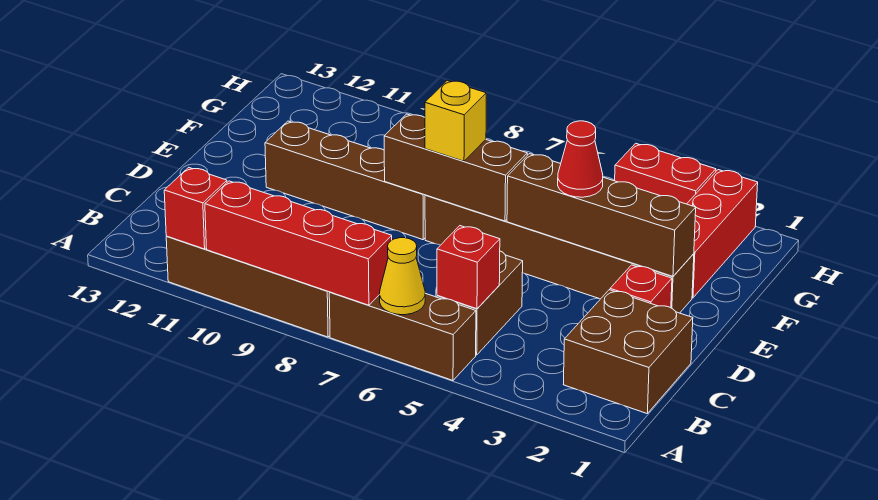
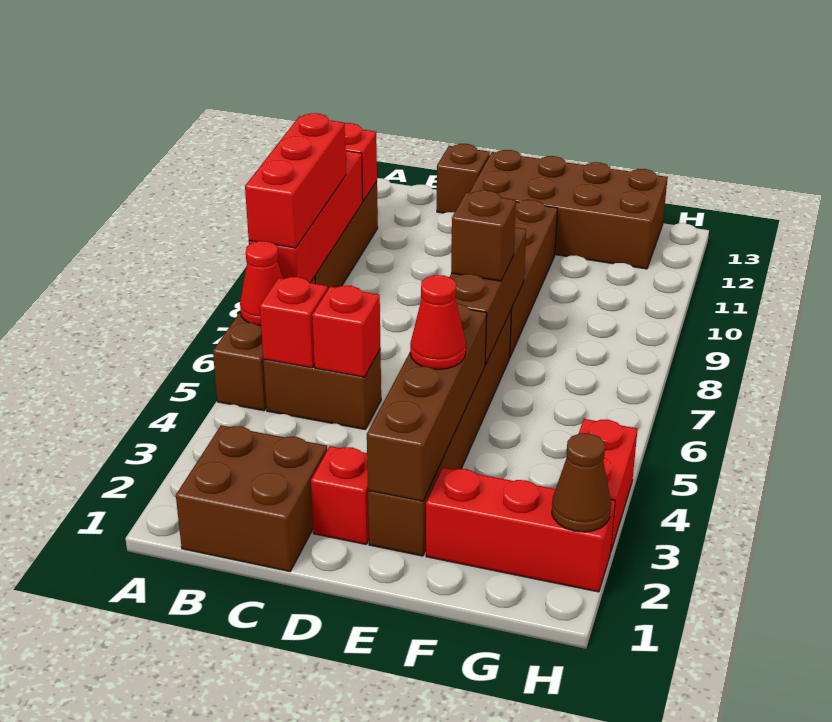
yellow cone A6 level 2 -> red cone A6 level 2
none -> red brick A7:A9 level 3
none -> red brick C5 level 2
none -> brown brick C13 level 1
none -> brown brick D12:G13 level 1
yellow brick E7 level 3 -> brown brick E7 level 3
none -> brown cone H2 level 2

